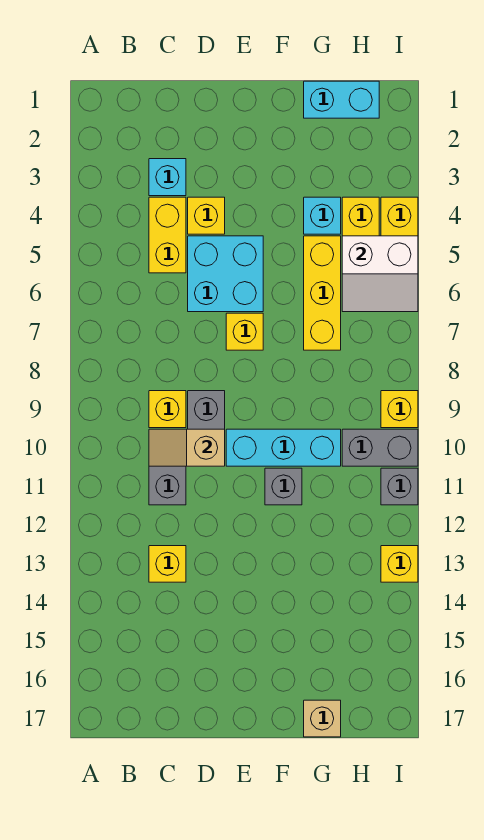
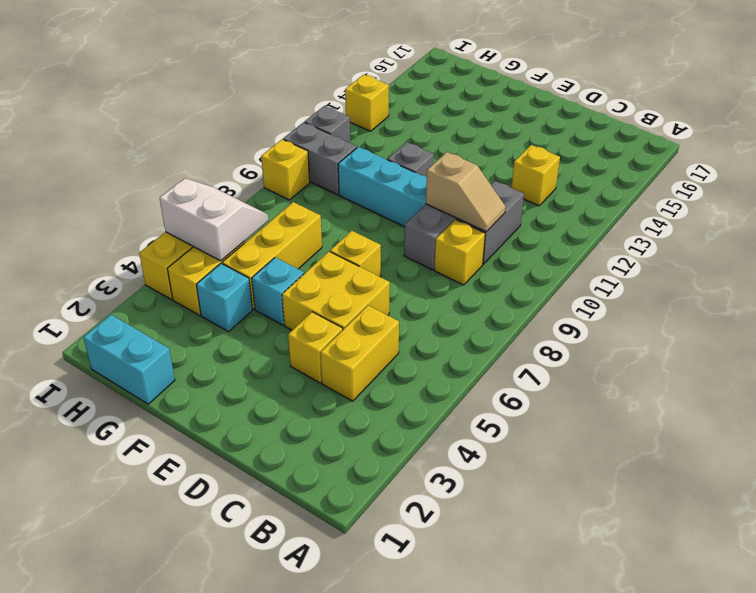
cyan brick C3 level 1 -> cyan brick F5 level 1
cyan brick D5:E6 level 1 -> yellow brick D5:E6 level 1
tan brick G17 level 1 -> none

